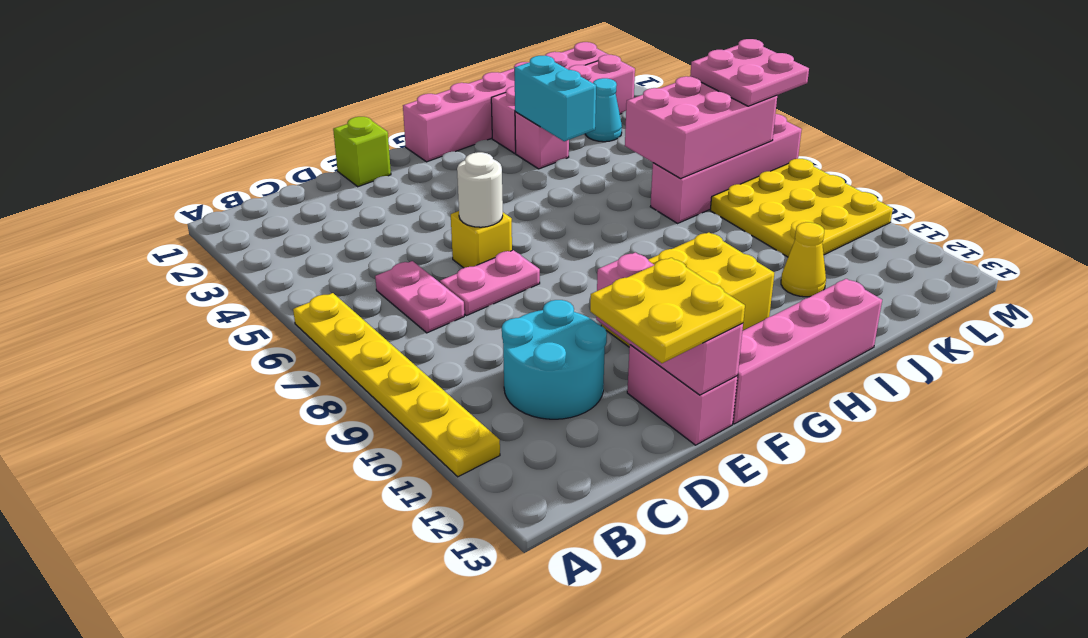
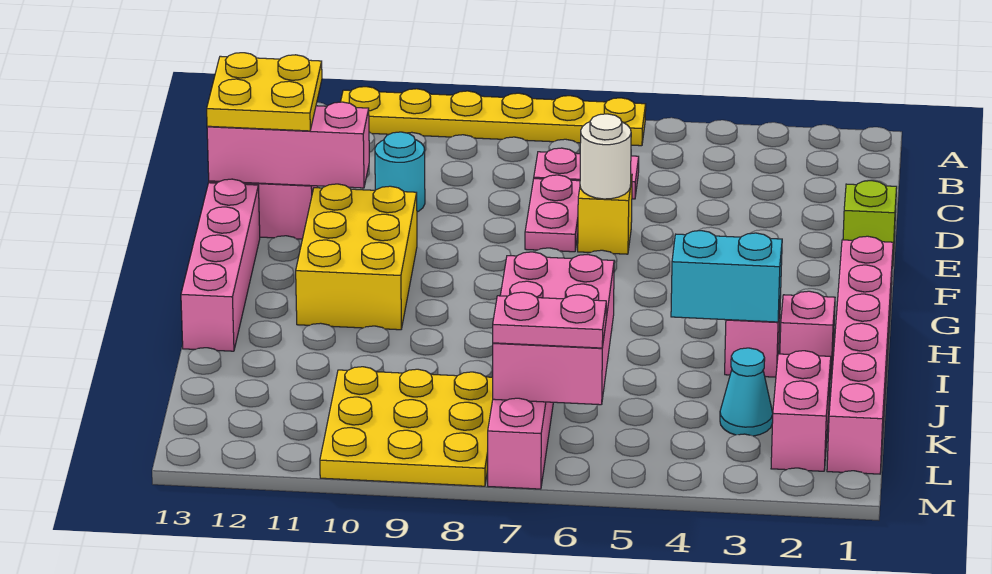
cyan round brick C10:D11 level 1 -> cyan round brick D10 level 1
yellow cone J11 level 1 -> none
pink plate L6:M7 level 3 -> pink plate L6:L7 level 3

